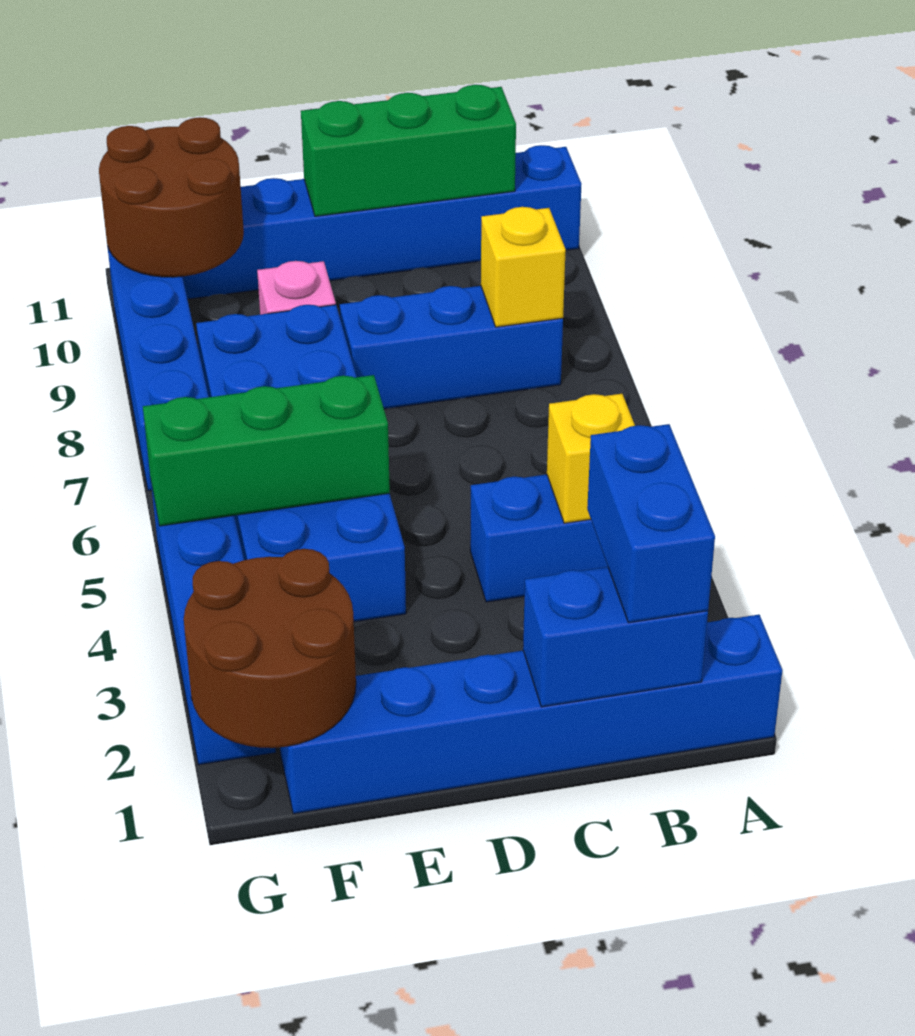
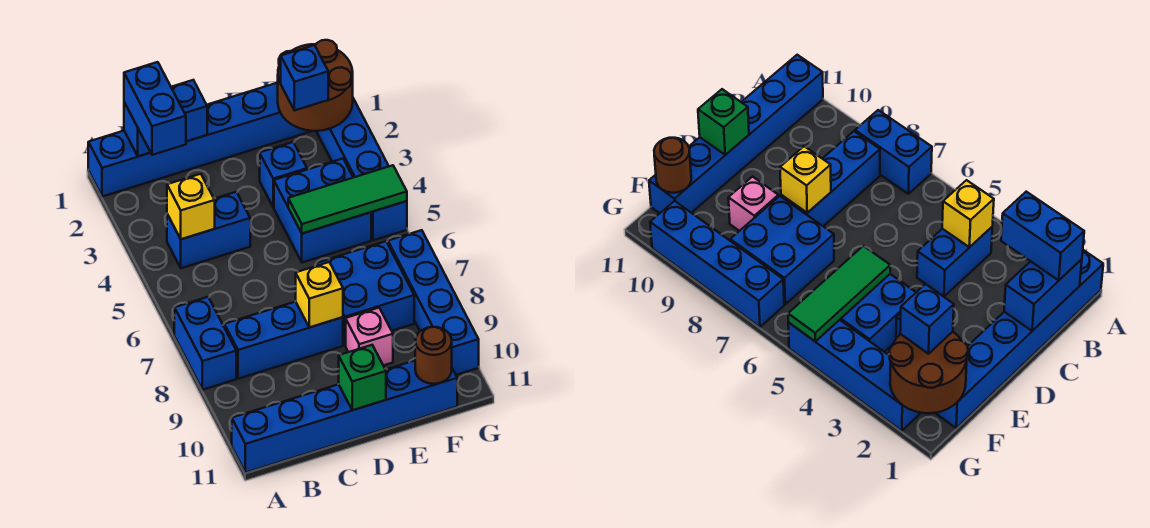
none -> blue brick A7:A8 level 1
yellow brick B8 level 2 -> yellow brick D8 level 2
green brick B11:D11 level 2 -> green brick D11 level 2
none -> blue brick E3 level 1
green brick E5:G5 level 2 -> green tile E5:G5 level 2
none -> blue brick F2 level 3
brown round brick F10:G11 level 2 -> brown round brick F11 level 2

